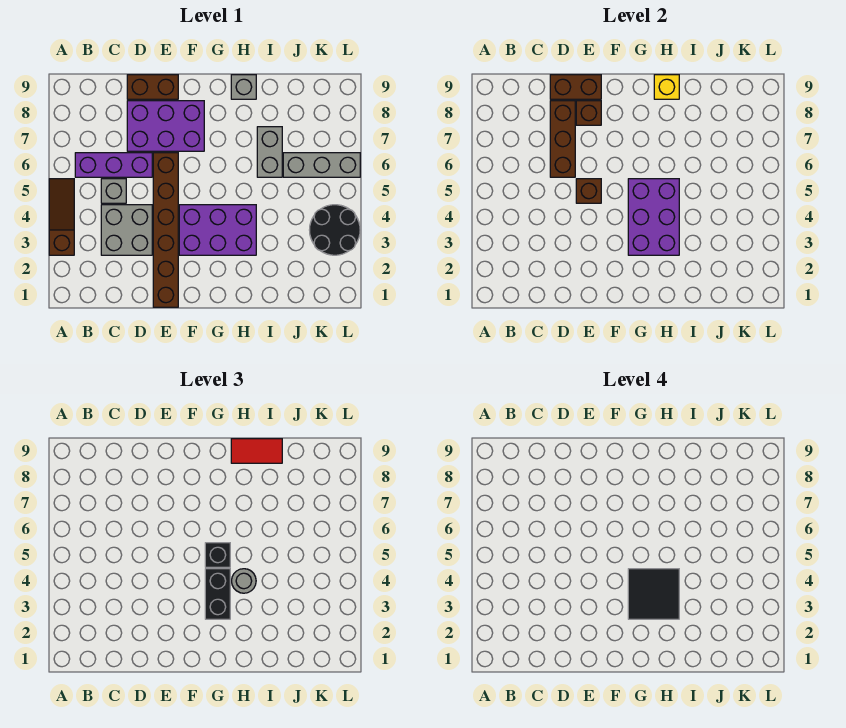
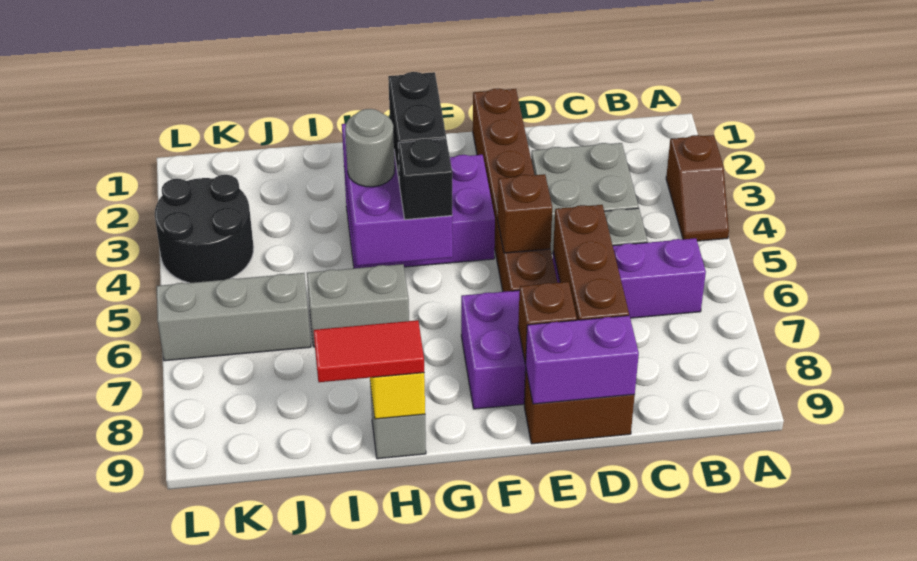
brown slope A3:A5 level 1 top 3 -> brown slope A3:A4 level 1 top 3
brown brick D9:E9 level 2 -> purple brick D9:E9 level 2
black tile G3:H4 level 4 -> none
grey brick I6:I7 level 1 -> grey brick H6:I6 level 1

